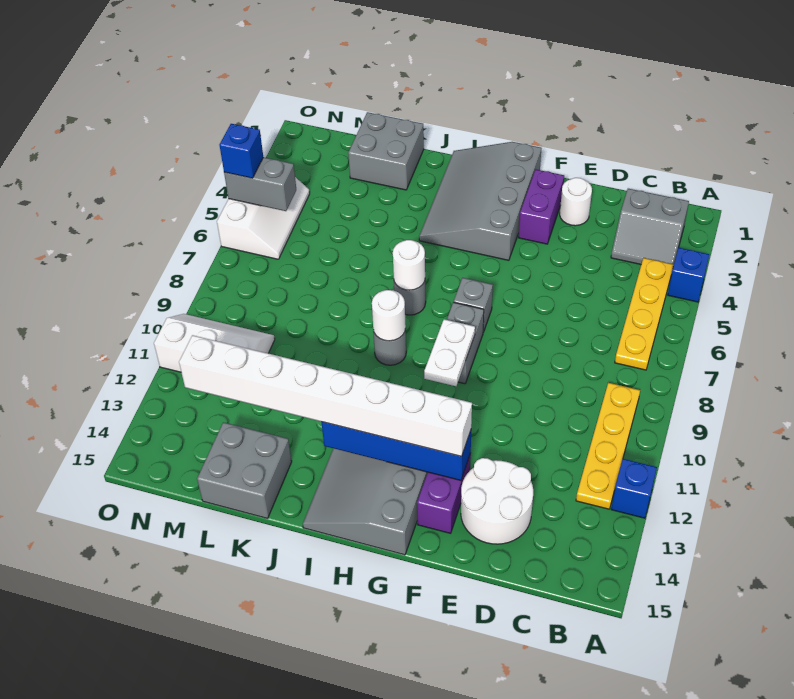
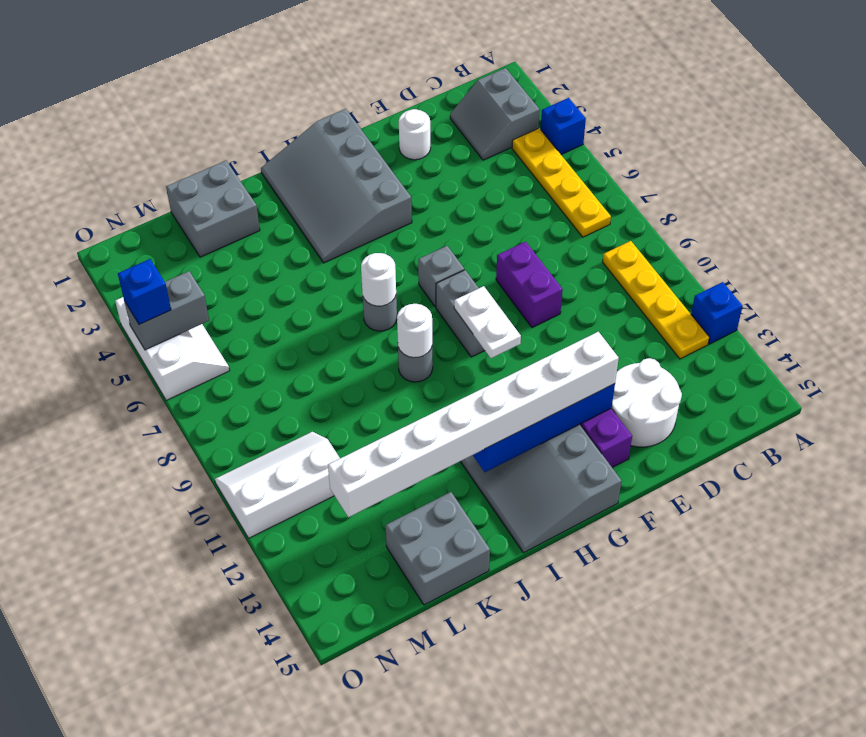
grey slope B2:C3 level 1 top 2 -> grey slope B2:C3 level 1 top B
purple brick F2:F3 level 1 -> purple brick E8:E9 level 1

